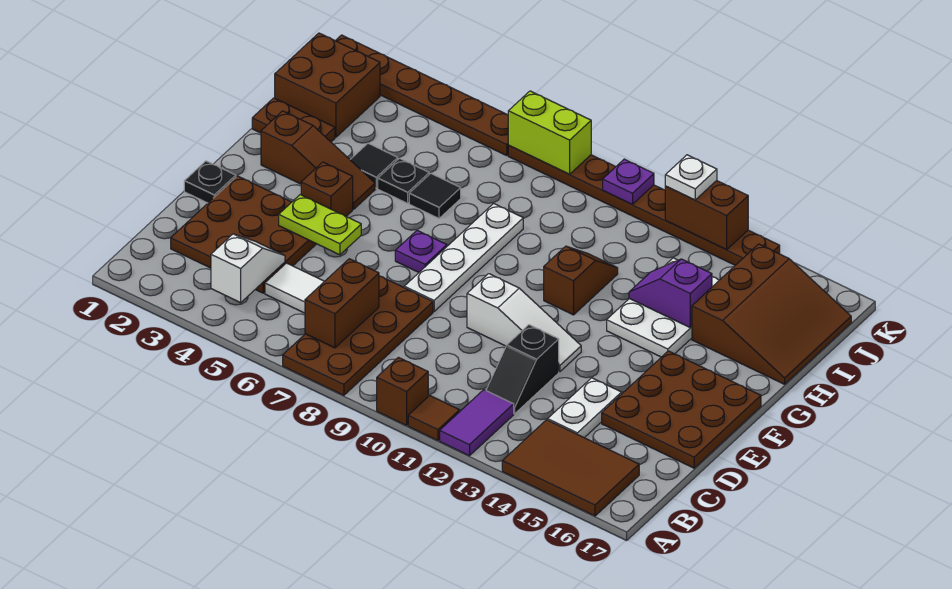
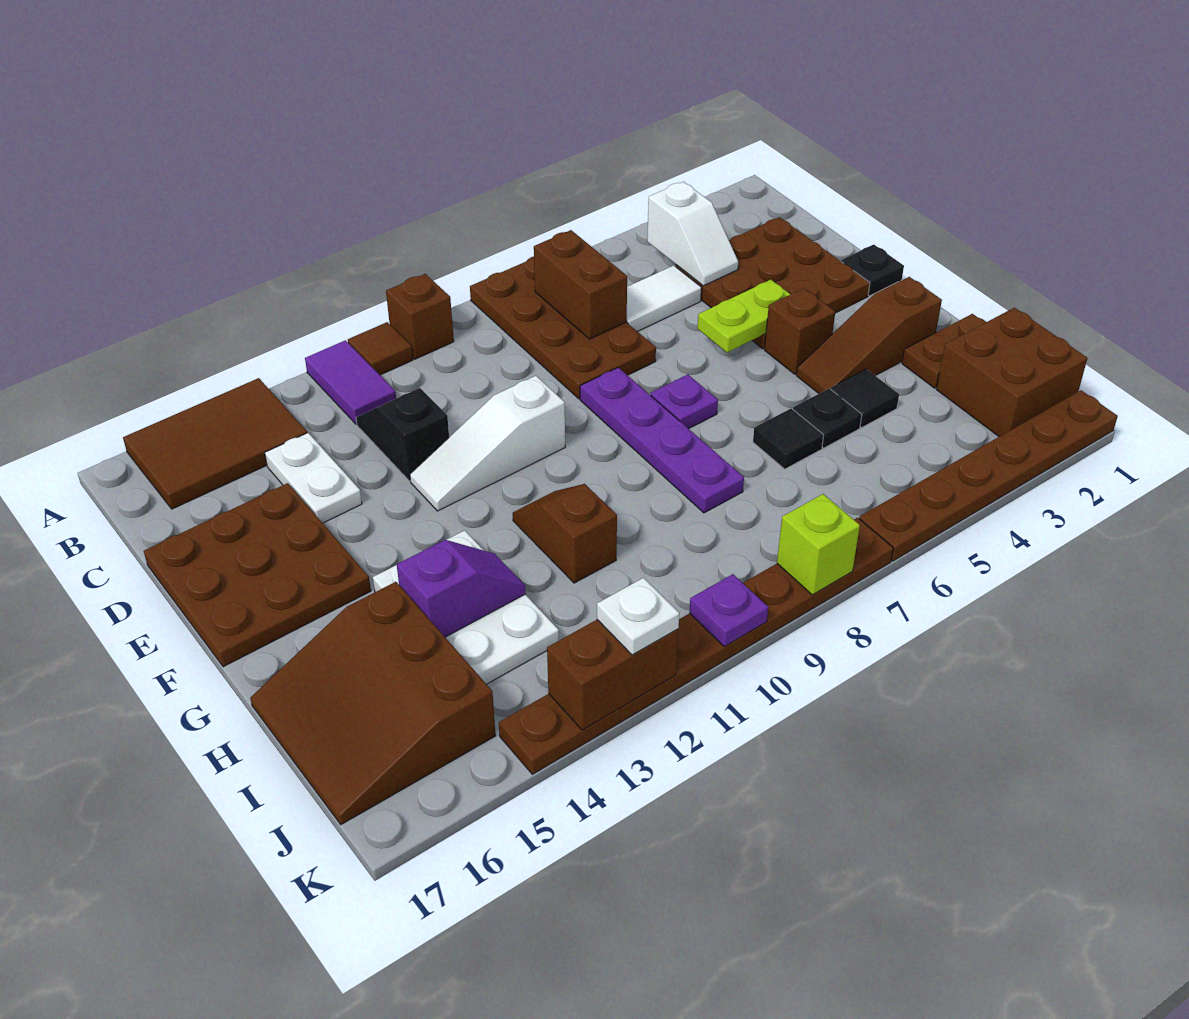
white plate E8:H8 level 1 -> purple plate E8:H8 level 1
brown slope G11:H11 level 1 top G -> brown slope G11:H11 level 1 top H
lime brick K7:K8 level 2 -> lime brick K8 level 2

